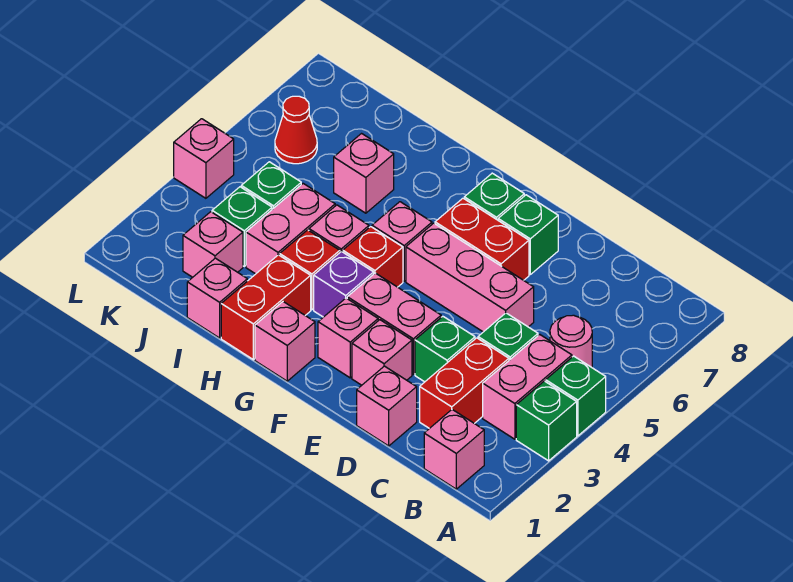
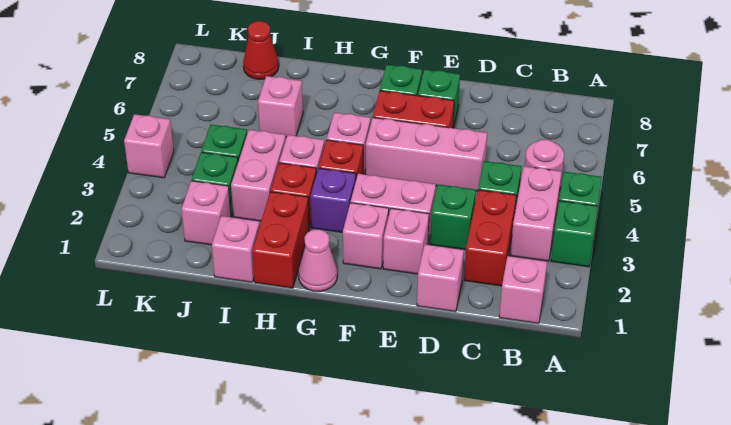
pink brick G1 level 1 -> pink cone G1 level 1
red cone K6 level 1 -> red cone J8 level 1

